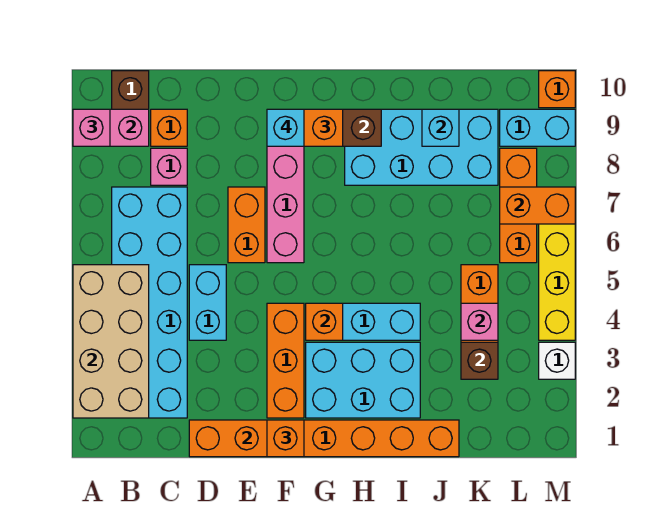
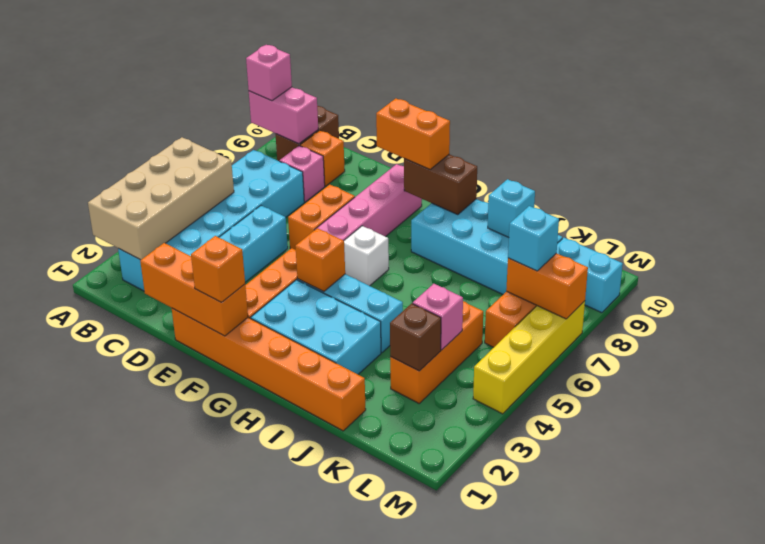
cyan brick F9 level 4 -> cyan brick L7 level 3
white brick M3 level 1 -> white brick G6 level 1
orange brick M10 level 1 -> none

